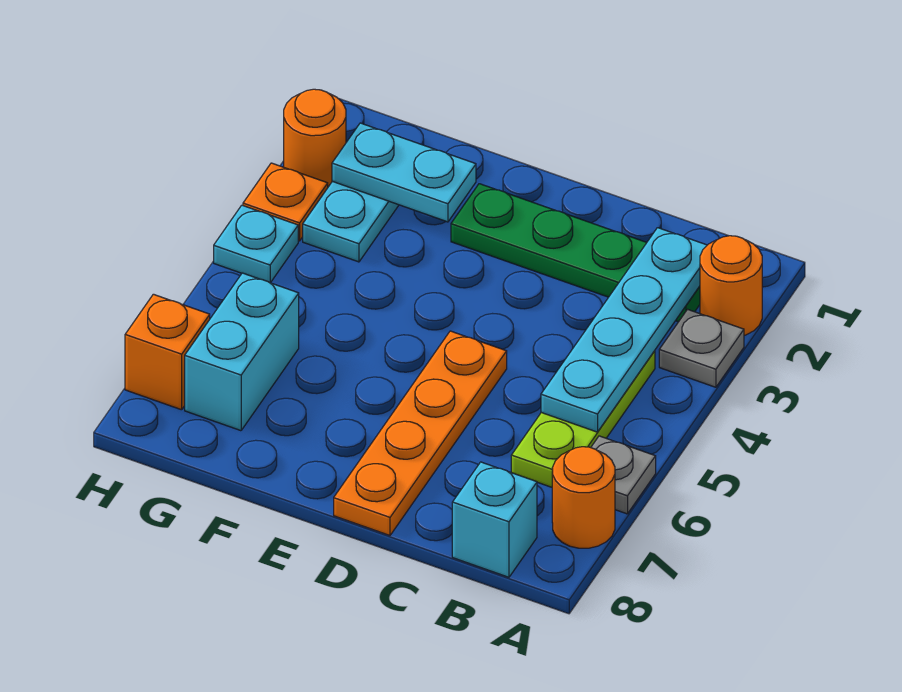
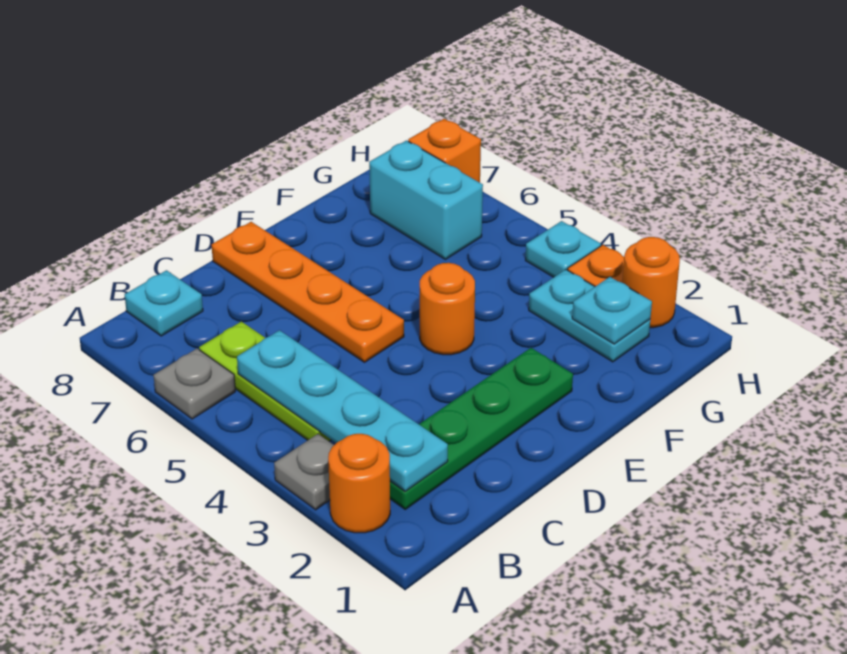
orange round brick A7 level 1 -> orange round brick E4 level 1
cyan brick B8 level 1 -> cyan plate B8 level 1
cyan plate F2:G2 level 2 -> cyan plate G2 level 2

